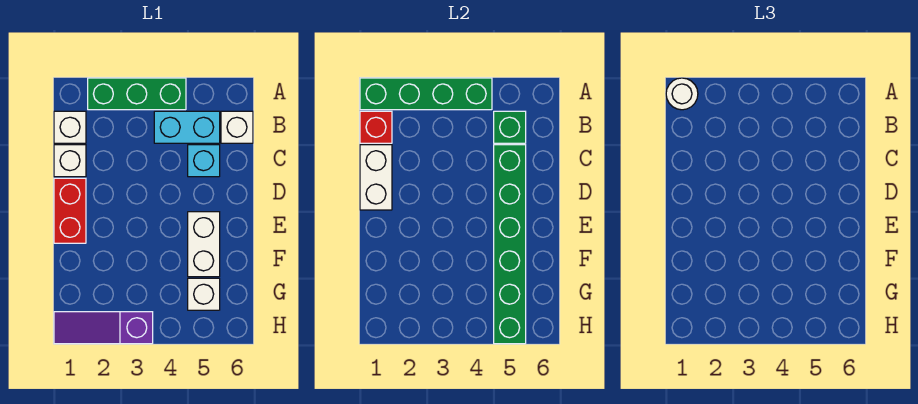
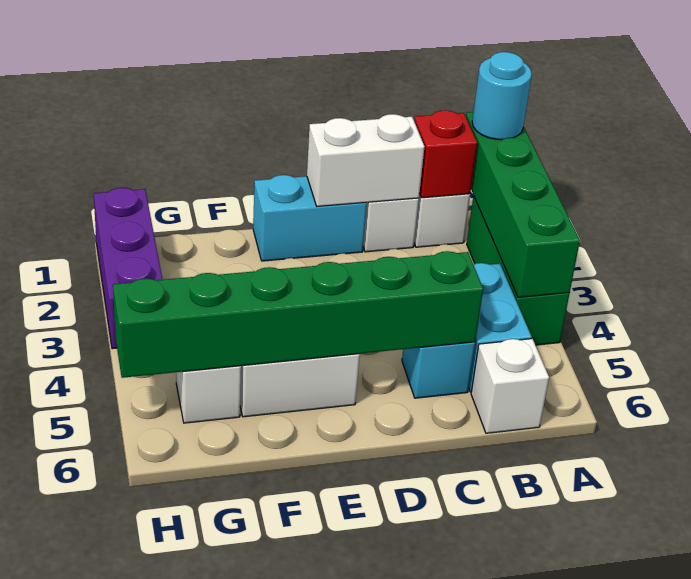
white round brick A1 level 3 -> cyan round brick A1 level 3
green brick B5 level 2 -> none
red brick D1:E1 level 1 -> cyan brick D1:E1 level 1
purple slope H1:H3 level 1 top 3 -> purple brick H1:H3 level 1

